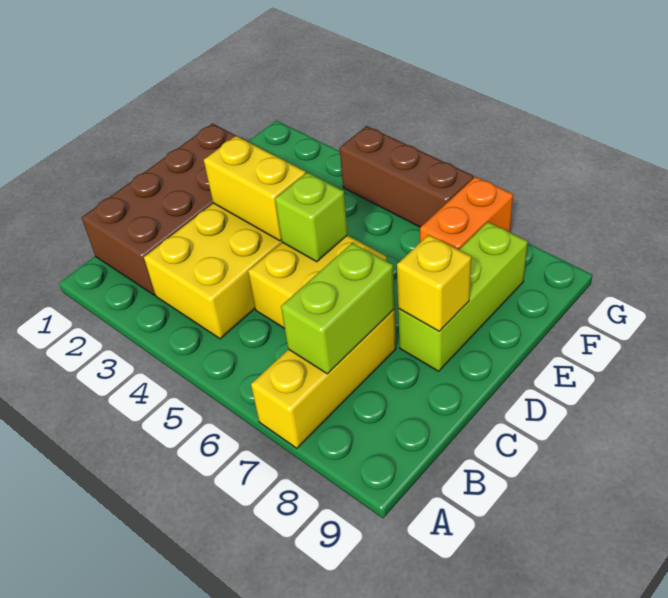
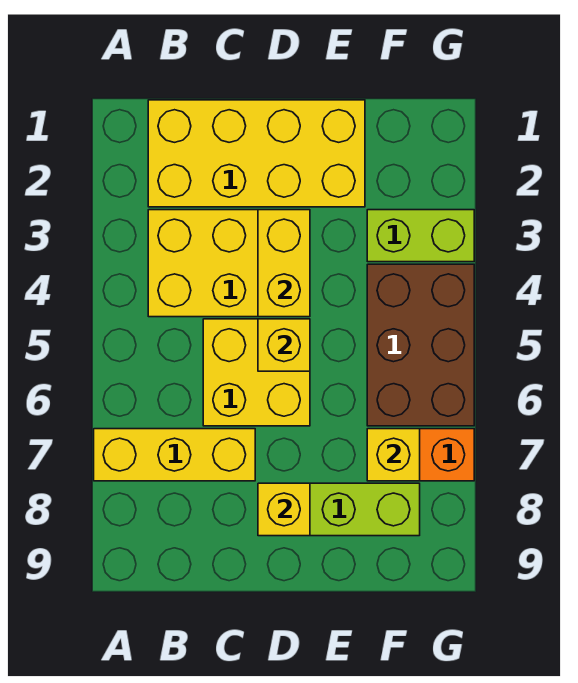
brown brick B1:E2 level 1 -> yellow brick B1:E2 level 1
lime brick B7:C7 level 2 -> lime brick F3:G3 level 1
lime brick D5 level 2 -> yellow brick D5 level 2
none -> yellow brick F7 level 2
brown brick G4:G6 level 1 -> brown brick F4:G6 level 1

